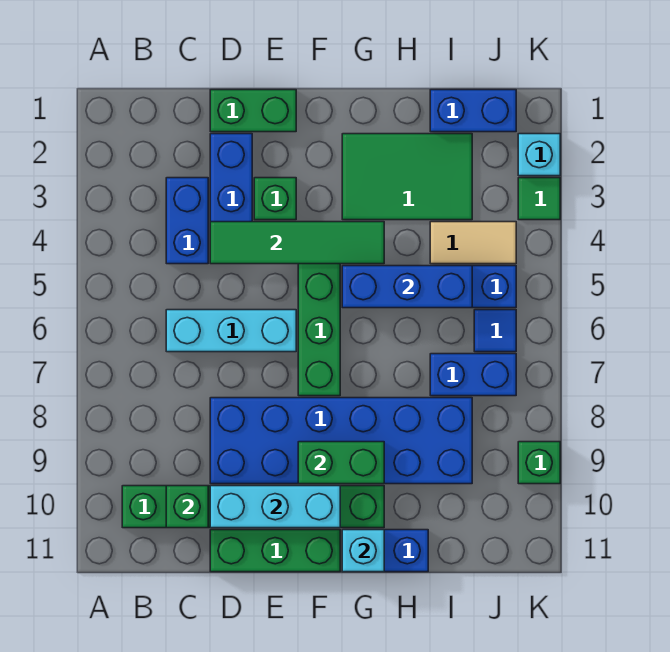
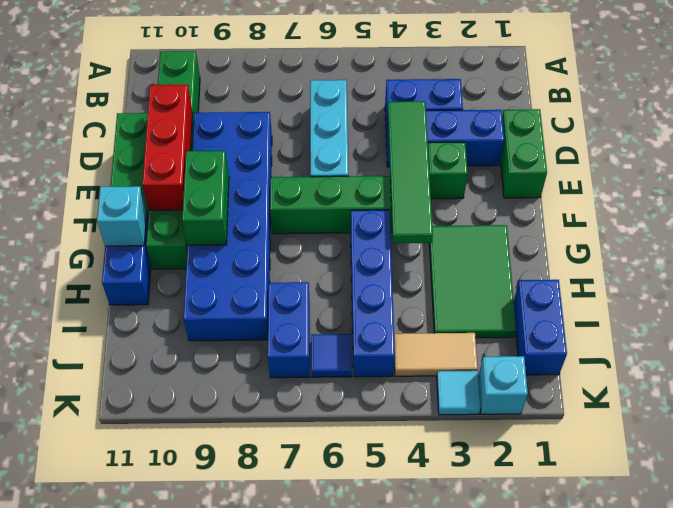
green brick C10 level 2 -> none
cyan brick D10:F10 level 2 -> red brick D10:F10 level 2
blue brick G5:I5 level 2 -> none
tan tile I4:J4 level 1 -> tan tile J3:J4 level 1
green tile K3 level 1 -> cyan tile K3 level 1
green brick K9 level 1 -> none

